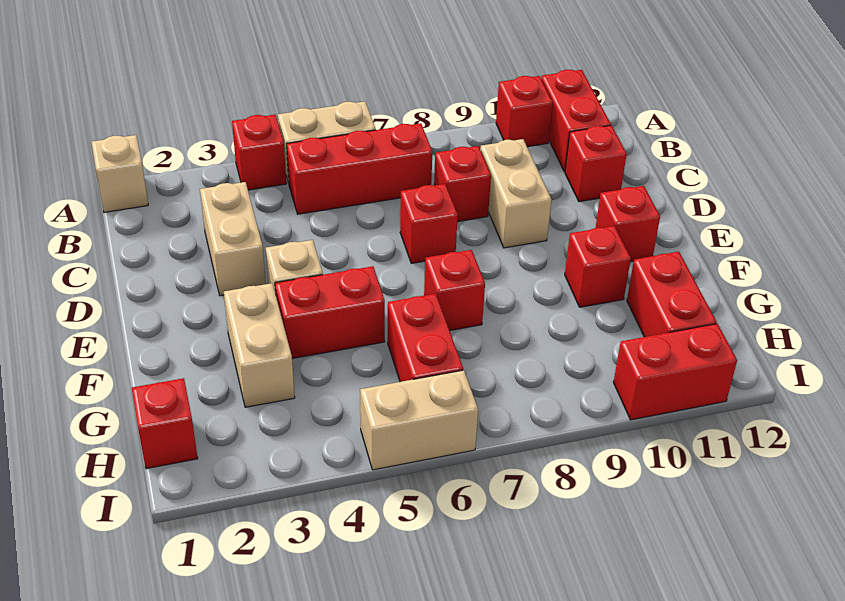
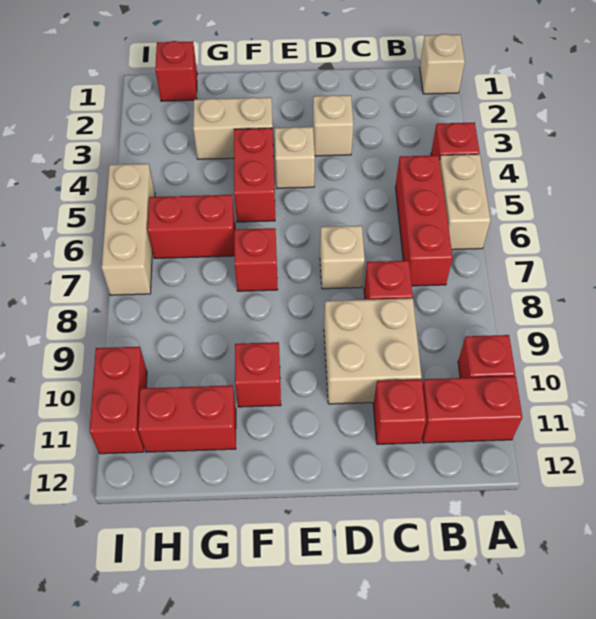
tan brick C3:D3 level 1 -> tan brick D3 level 1
tan brick C9:D9 level 1 -> tan brick C9:D10 level 1
red brick D7 level 1 -> tan brick D7 level 1
red brick E11 level 1 -> none
tan brick I5:I6 level 1 -> tan brick I5:I7 level 1

